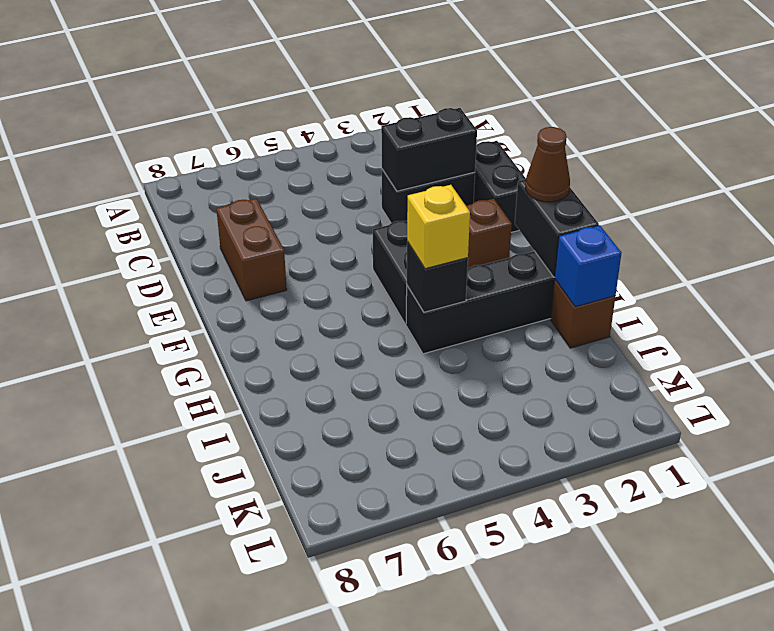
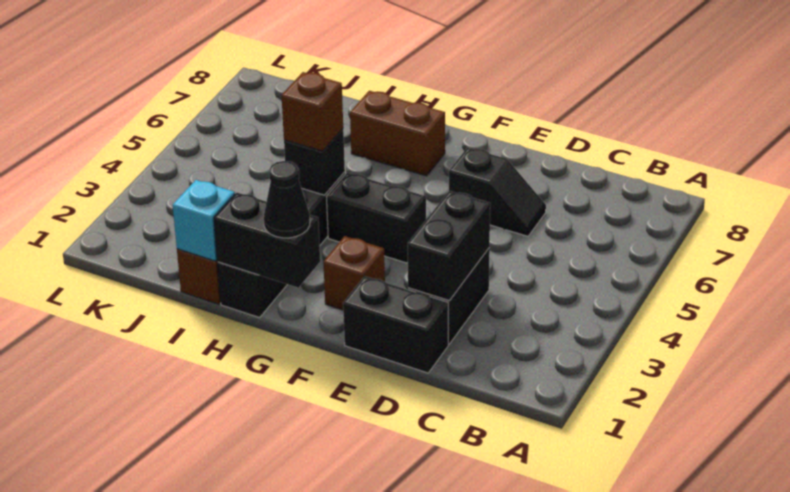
none -> black slope D6:E6 level 1 top E
brown brick D7:E7 level 1 -> brown brick G7:H7 level 1
brown cone G1 level 3 -> black cone G1 level 3
yellow brick H4 level 3 -> brown brick H4 level 3
blue brick I1 level 2 -> cyan brick I1 level 2

